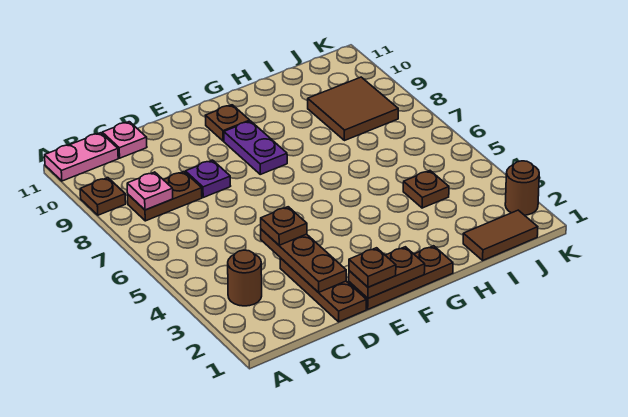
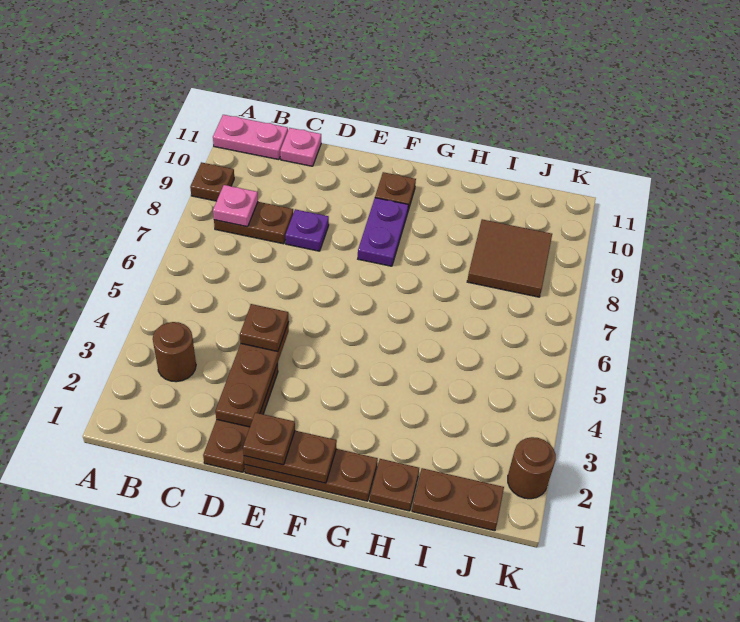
brown tile I1:J1 level 1 -> brown plate I1:J1 level 1
brown plate I4 level 1 -> brown plate H1 level 1

